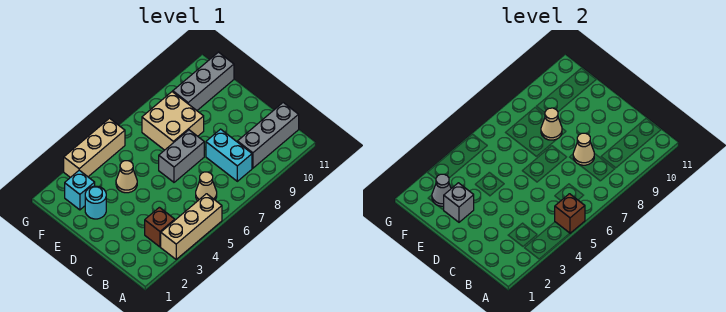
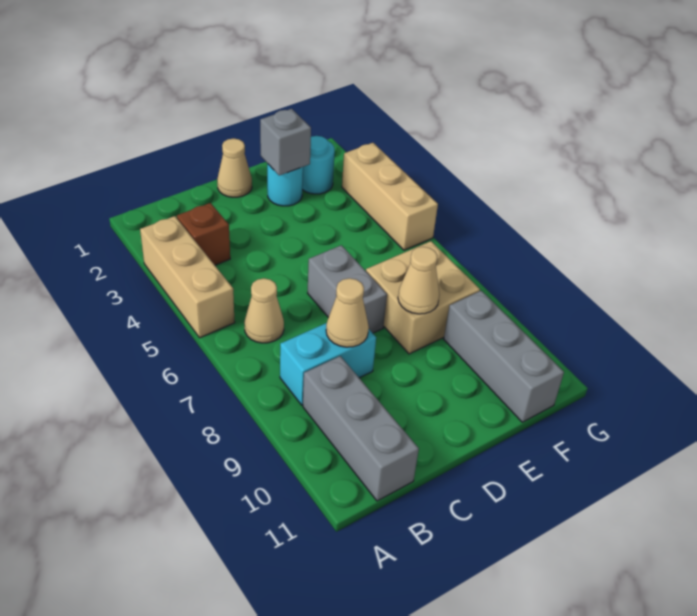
brown brick A5 level 2 -> none
tan cone E4 level 1 -> tan cone D1 level 1
cyan brick F2 level 1 -> cyan round brick F2 level 1
grey cone F2 level 2 -> none

